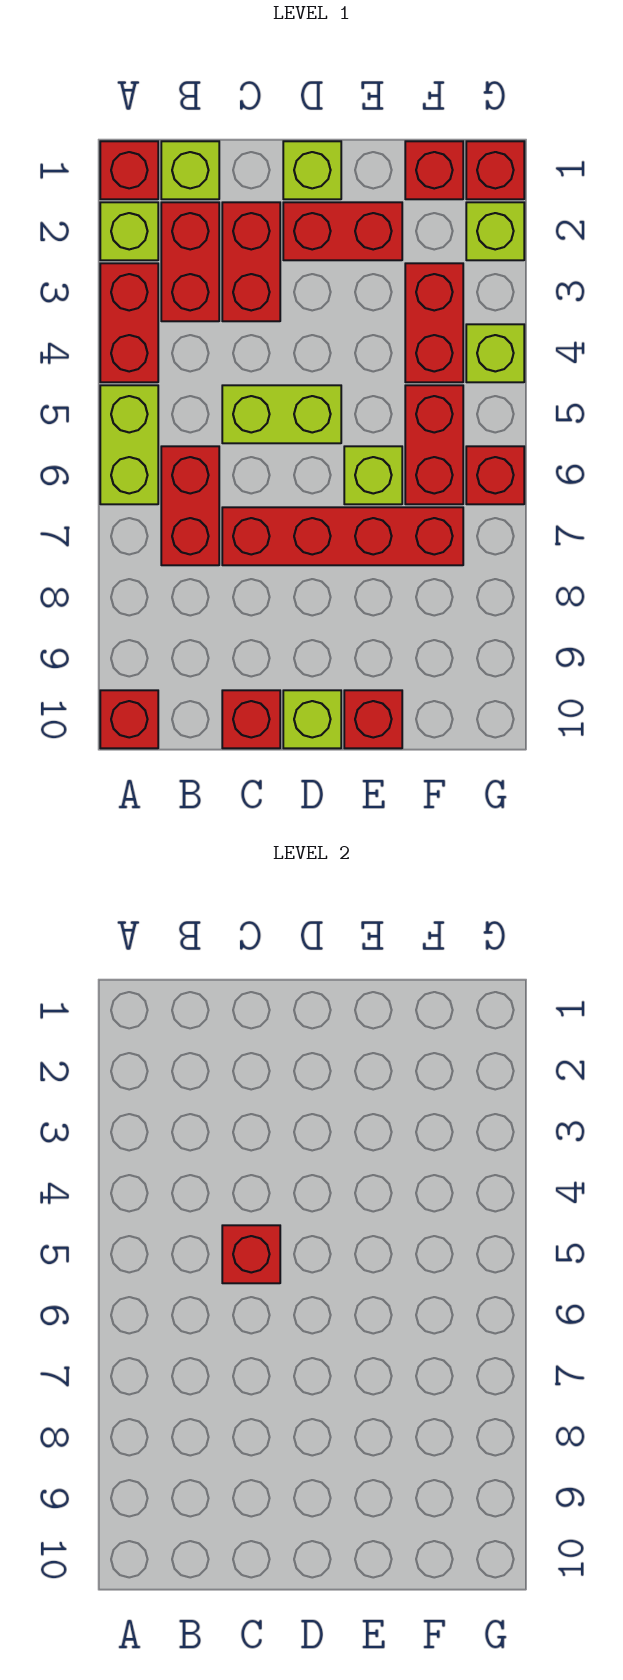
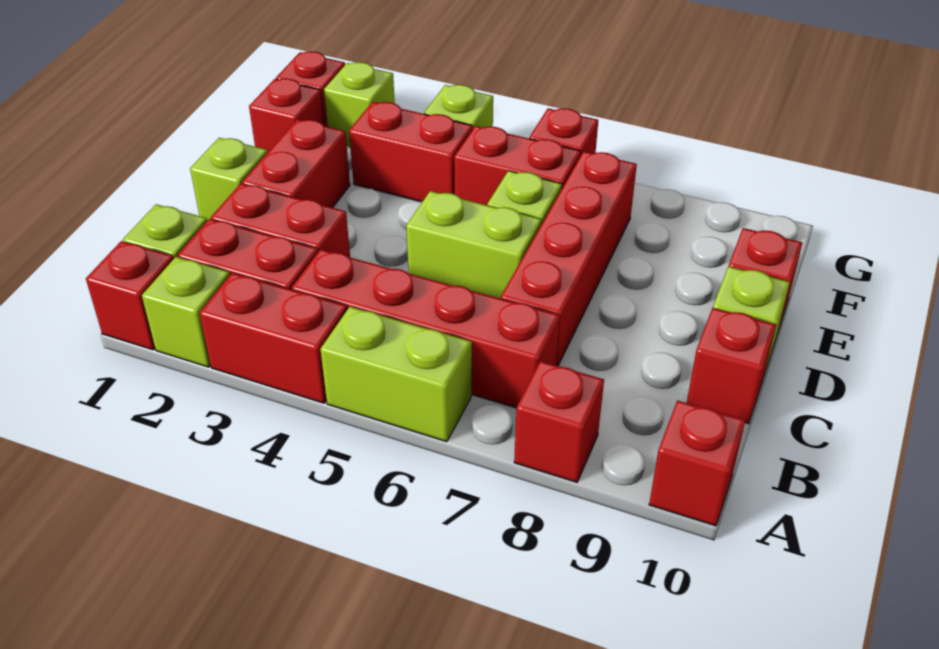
red brick B6:B7 level 1 -> red brick B4:B7 level 1
lime brick C5:D5 level 1 -> lime brick D5:D6 level 1
red brick C5 level 2 -> red brick A8 level 1

